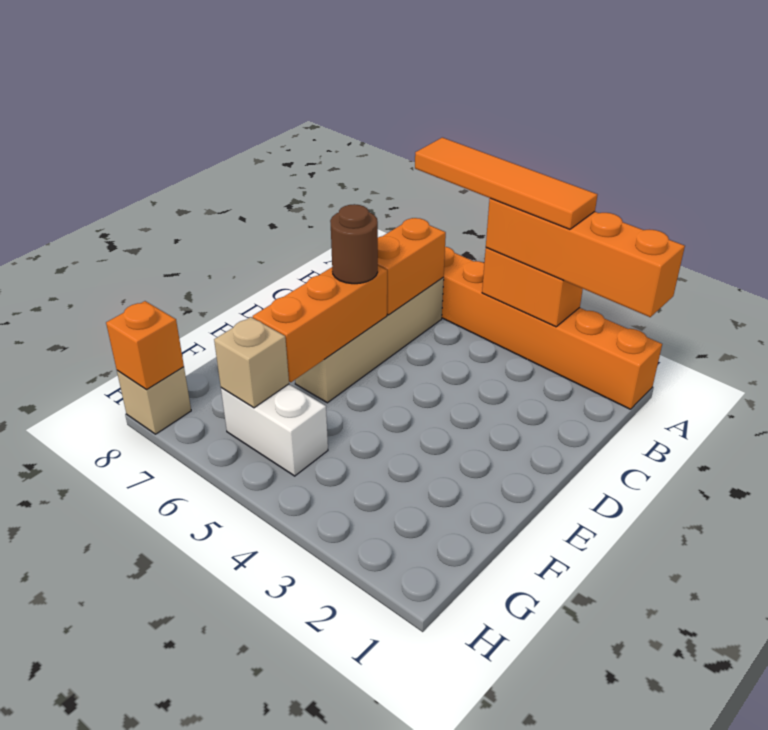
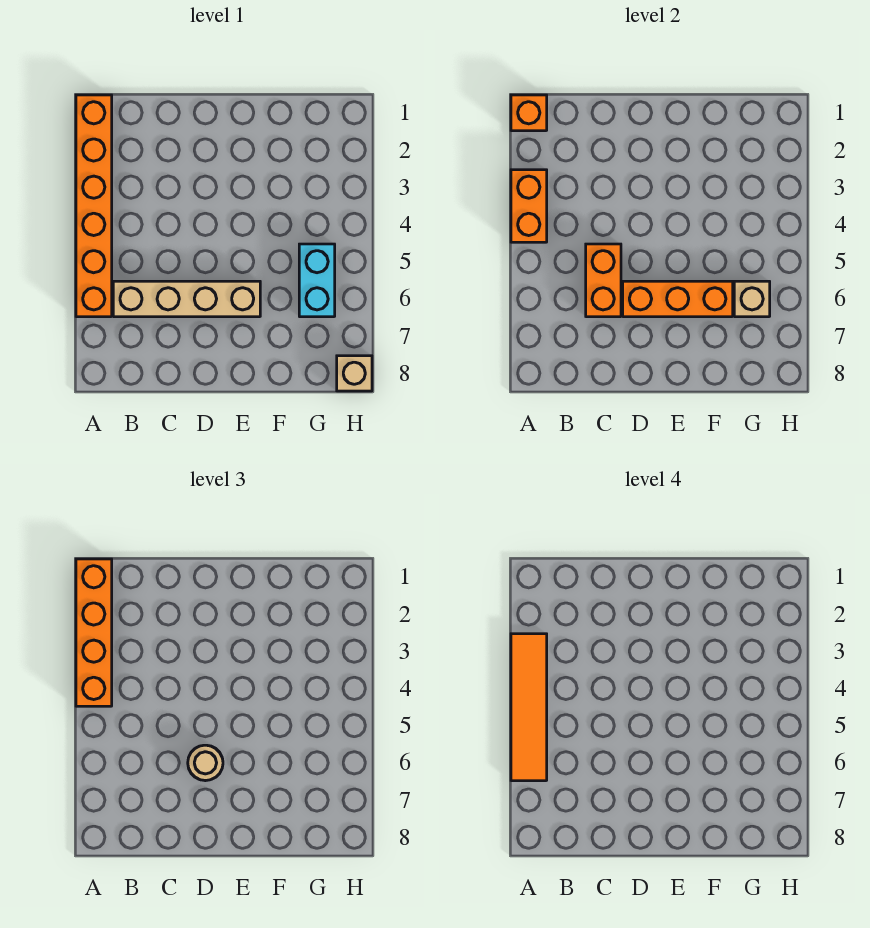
orange brick B6:C6 level 2 -> orange brick C5:C6 level 2
brown round brick D6 level 3 -> tan round brick D6 level 3
white brick G5:G6 level 1 -> cyan brick G5:G6 level 1
orange brick H8 level 2 -> orange brick A1 level 2

